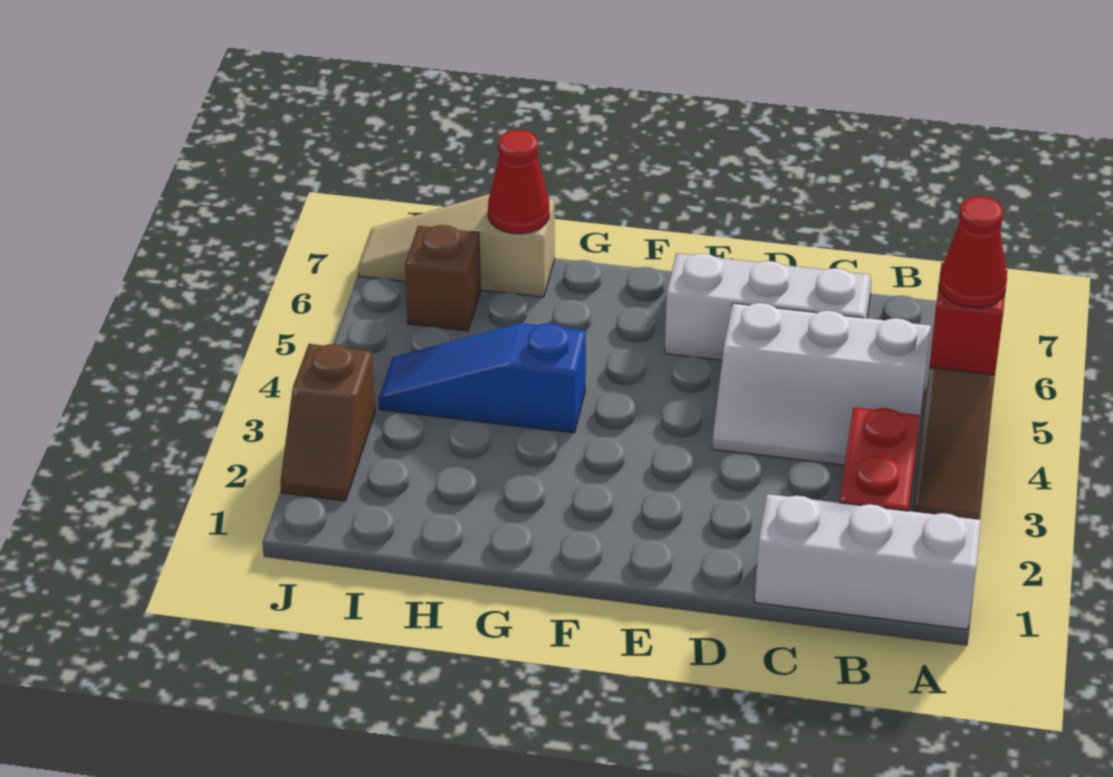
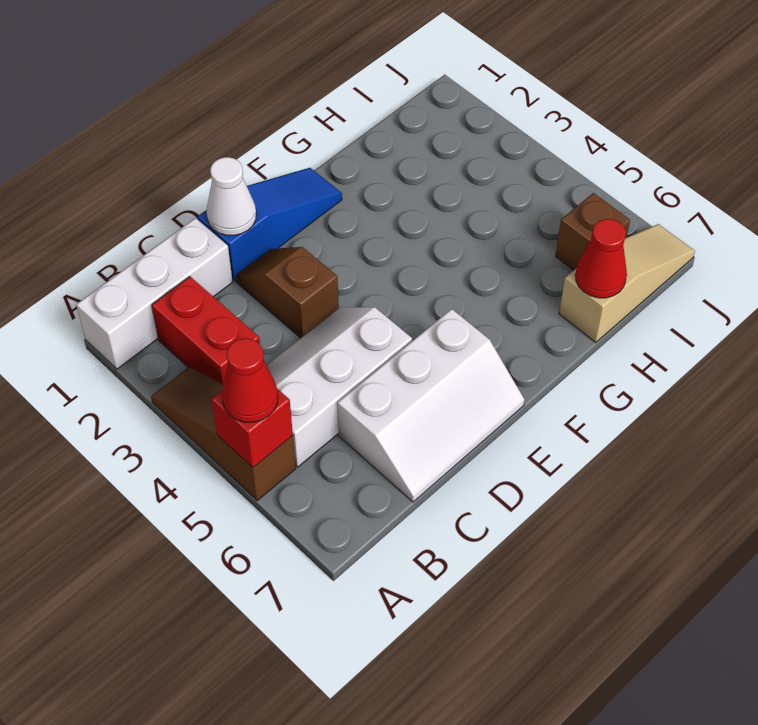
none -> white cone D1 level 2
blue slope G4:I4 level 1 top G -> blue slope D1:F1 level 1 top D
brown slope J2:J3 level 1 top 3 -> brown slope D2:D3 level 1 top 3

